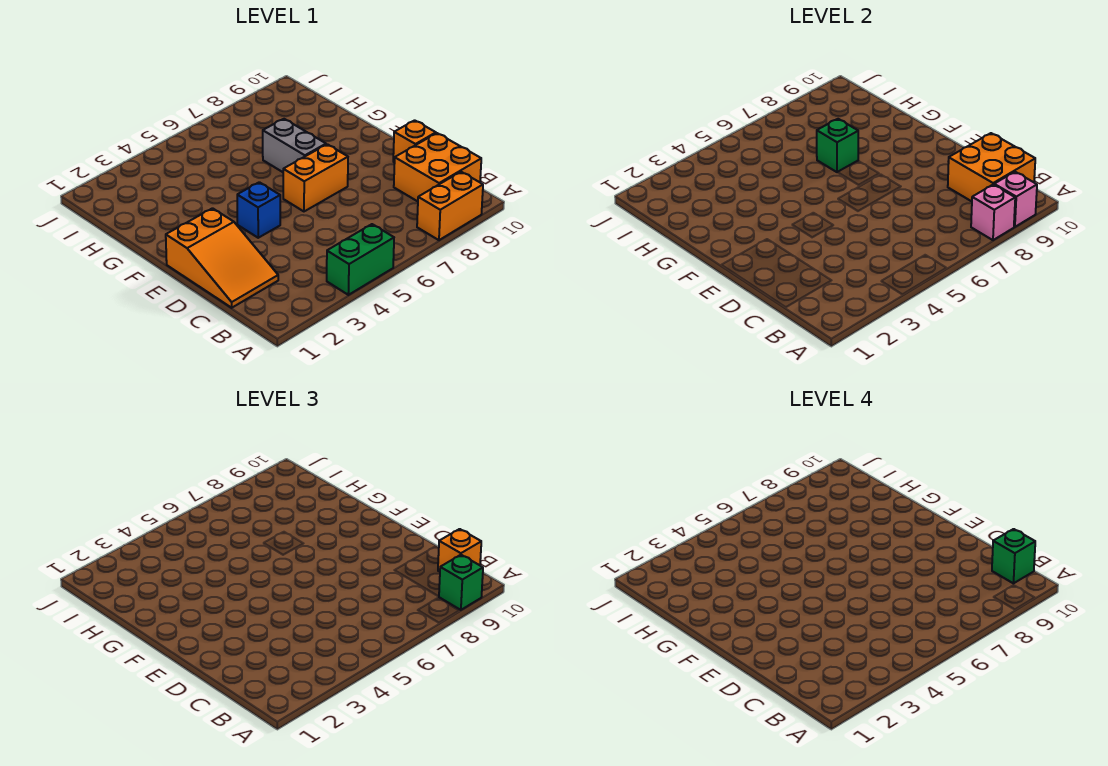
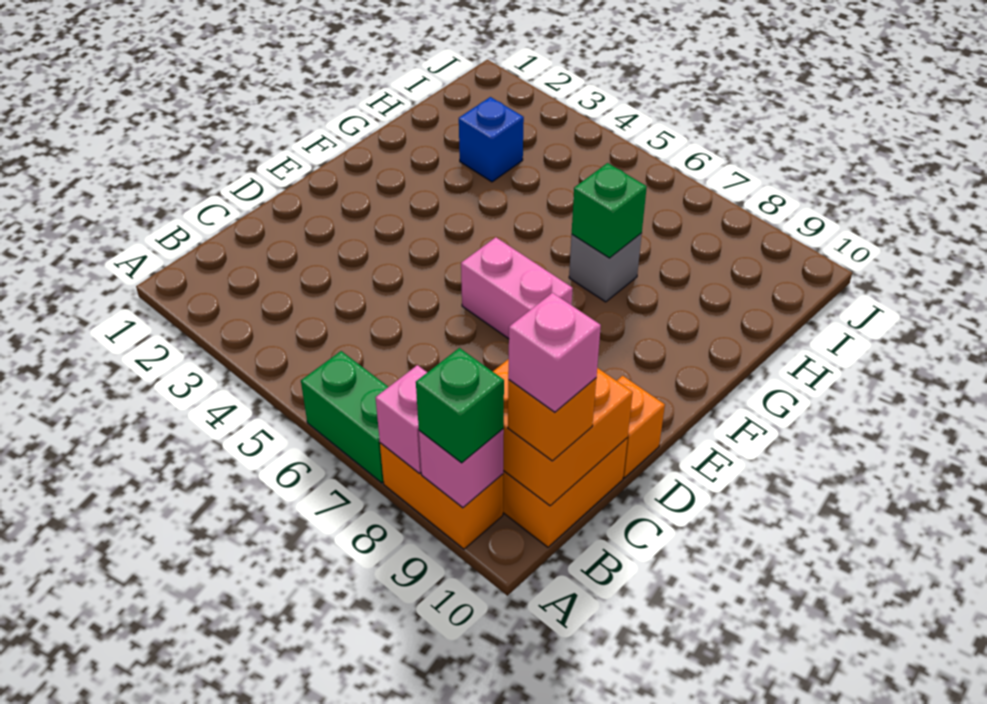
green brick A4:A5 level 1 -> green brick A6:A7 level 1
green brick B10 level 4 -> pink brick B10 level 4
orange slope C1:E2 level 1 top E -> none
blue brick E4 level 1 -> blue brick H3 level 1
orange brick E6:E7 level 1 -> pink brick E6:E7 level 1
grey brick F7:G7 level 1 -> grey brick G7 level 1

